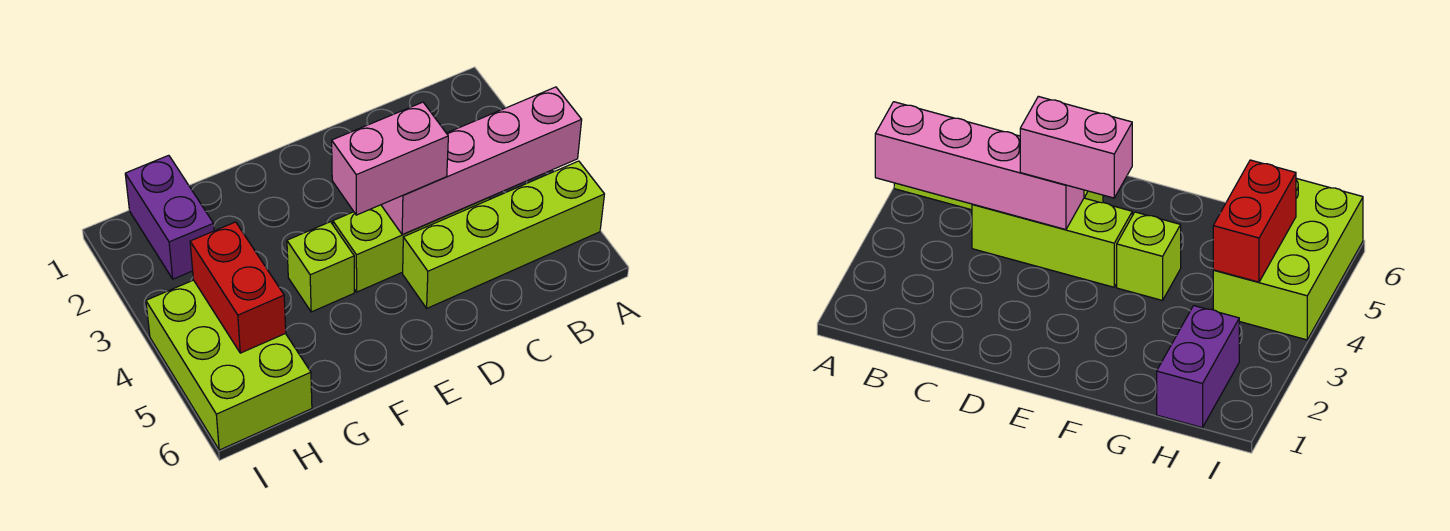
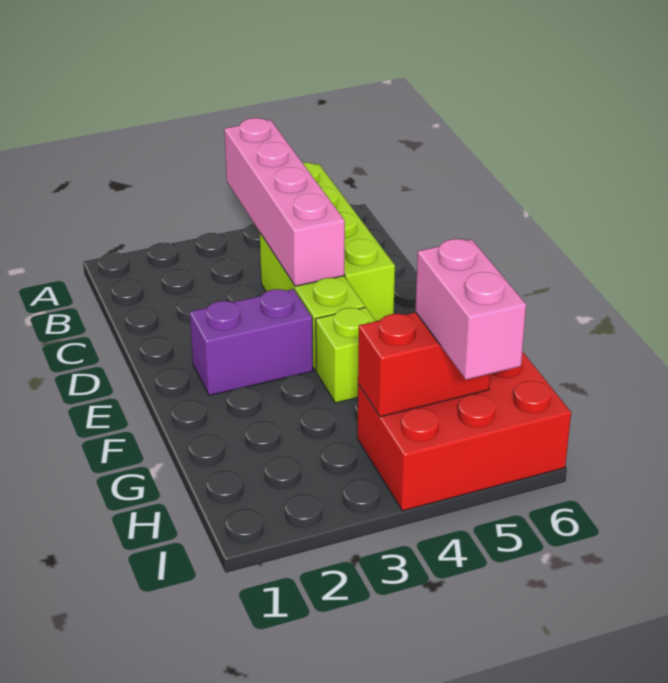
pink brick D4:E4 level 3 -> pink brick H5:I5 level 3
purple brick H1:H2 level 1 -> purple brick E2:E3 level 1
lime brick H4:I6 level 1 -> red brick H4:I6 level 1

